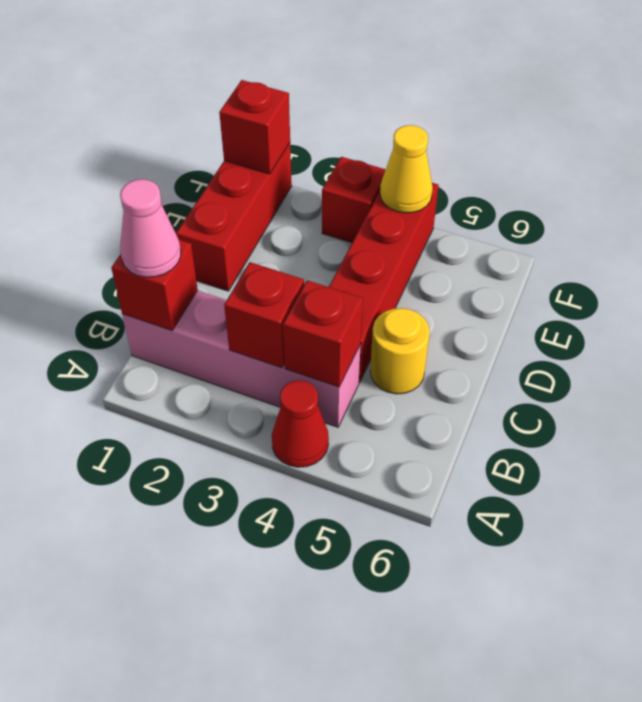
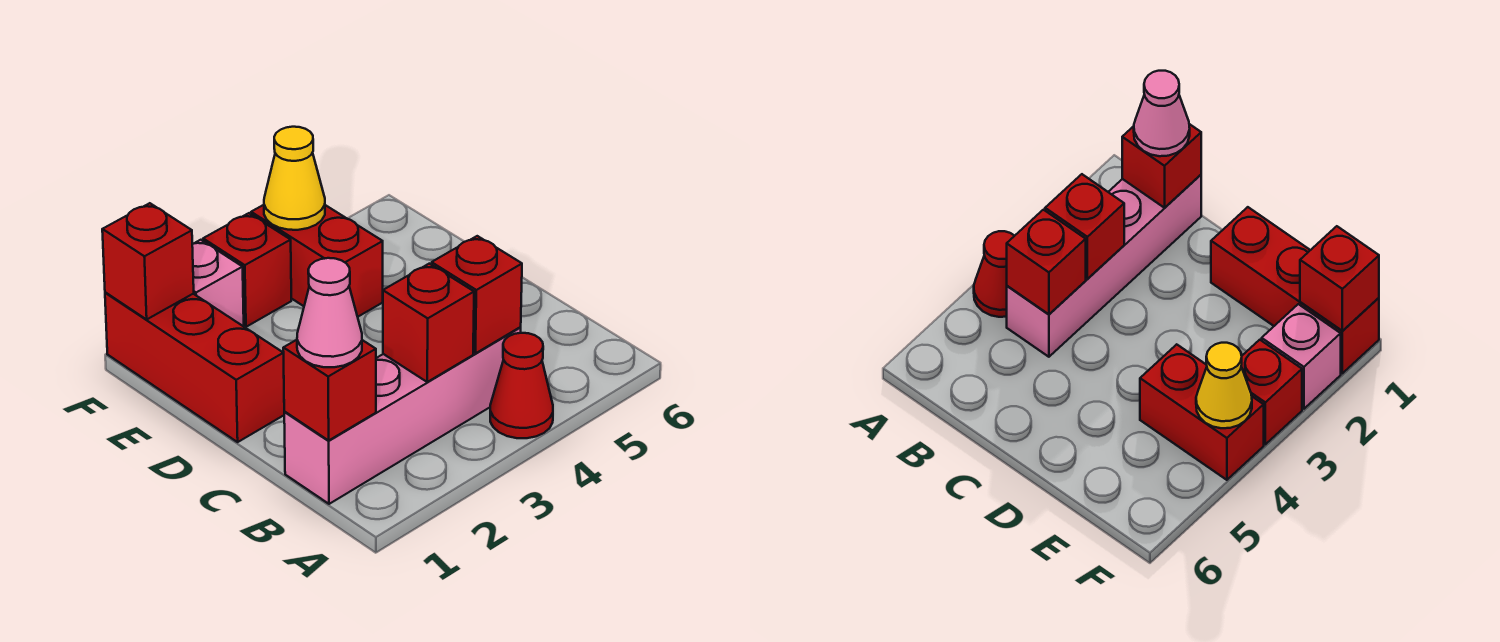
red brick C4:F4 level 1 -> red brick E4:F4 level 1
yellow round brick C5 level 1 -> none
none -> pink brick F2 level 1

